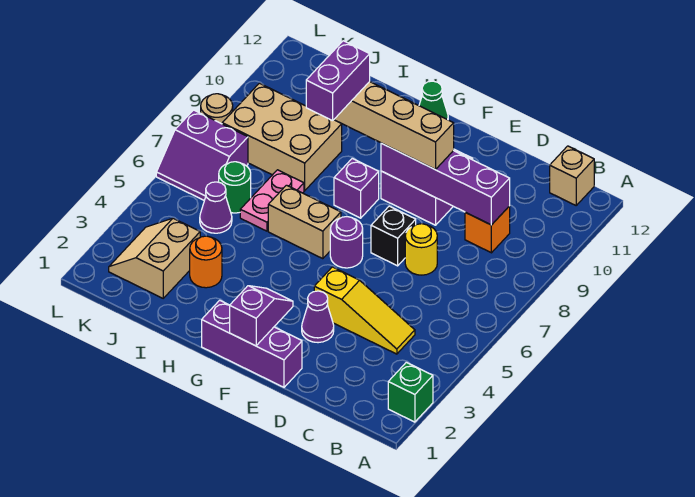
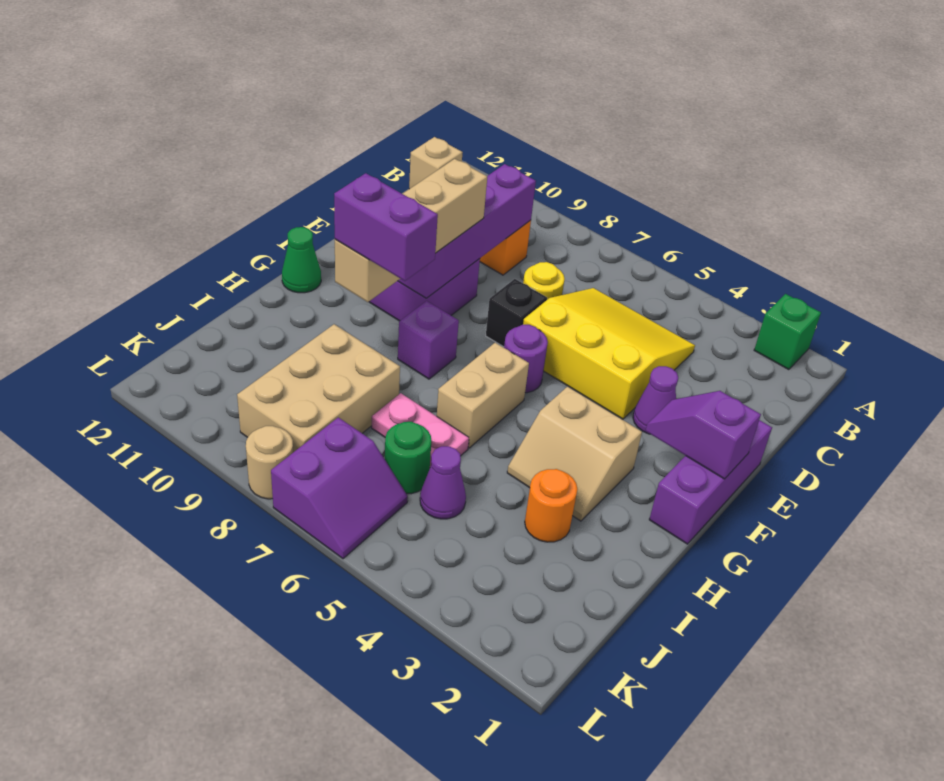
yellow slope C4:E4 level 1 top E -> yellow slope C4:E6 level 1 top E
tan slope J2:K3 level 1 top J -> tan slope G3:H4 level 1 top G

